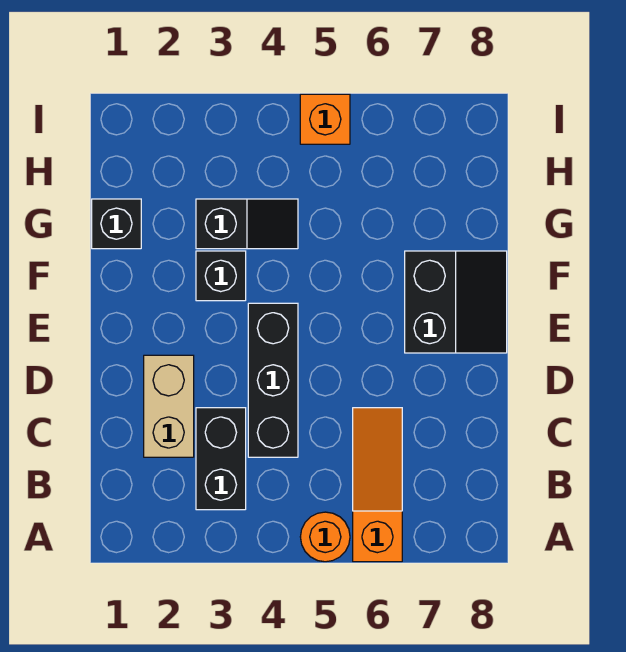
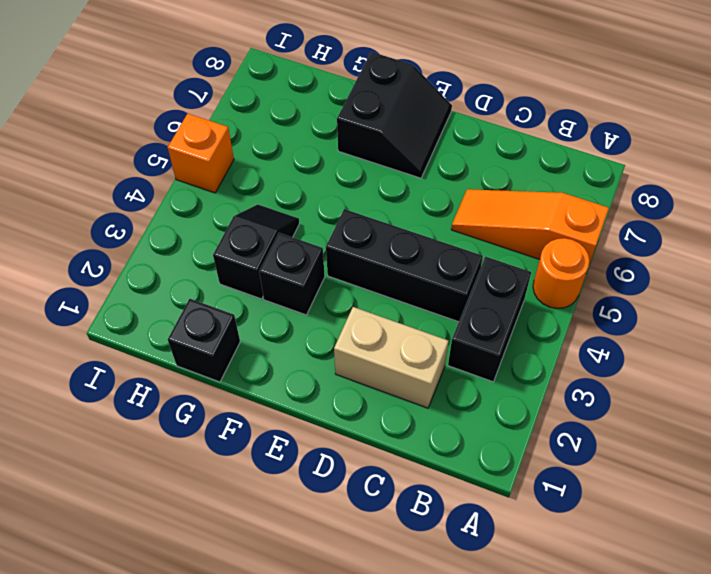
black brick B3:C3 level 1 -> black brick B3:B4 level 1
black slope E7:F8 level 1 top 7 -> black slope E7:F8 level 1 top F

